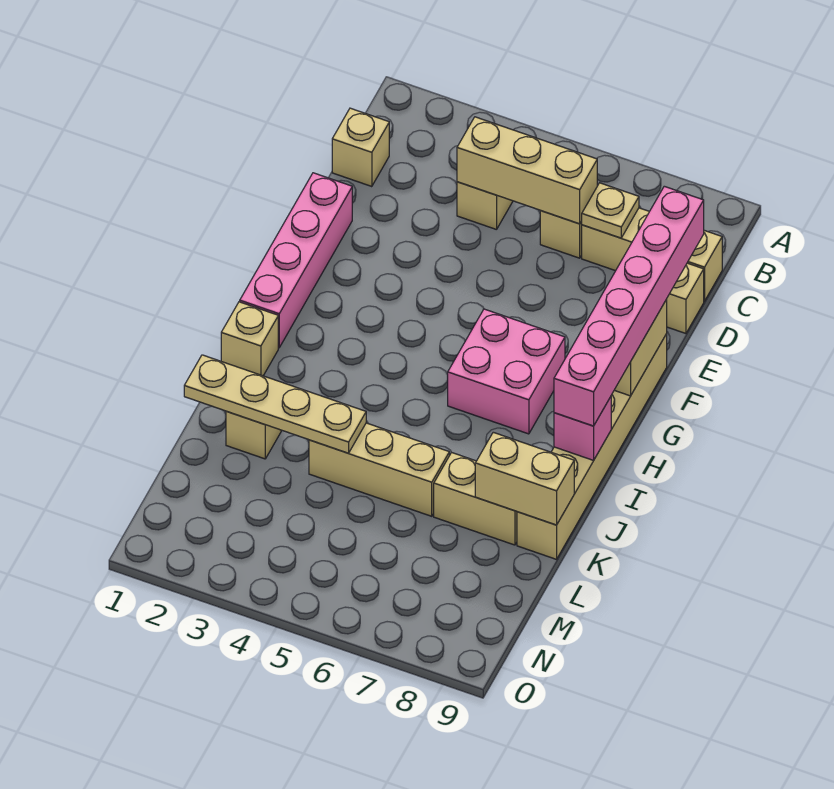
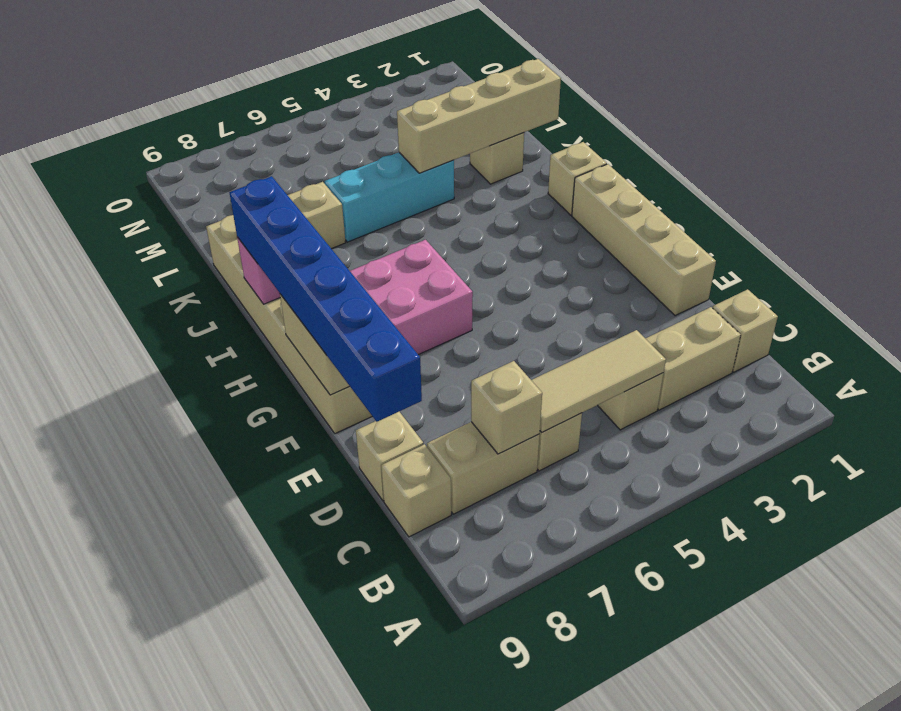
tan brick C4:C6 level 2 -> tan tile C4:C6 level 2
tan plate C7 level 2 -> tan brick C7 level 2
pink brick D9:I9 level 3 -> blue brick D9:I9 level 3
pink brick E1:H1 level 1 -> tan brick E1:H1 level 1
tan plate K1:K4 level 2 -> tan brick K1:K4 level 2
tan brick K4:K6 level 1 -> cyan brick K4:K6 level 1
tan brick K8:K9 level 2 -> tan brick C2:C3 level 1

